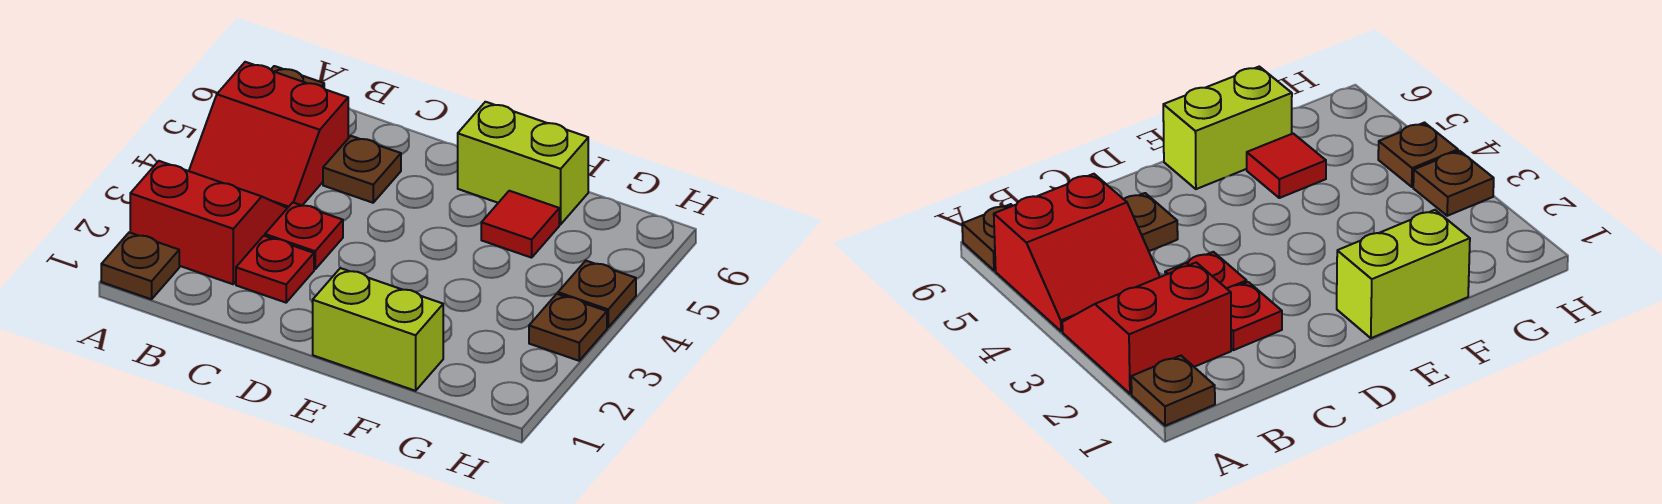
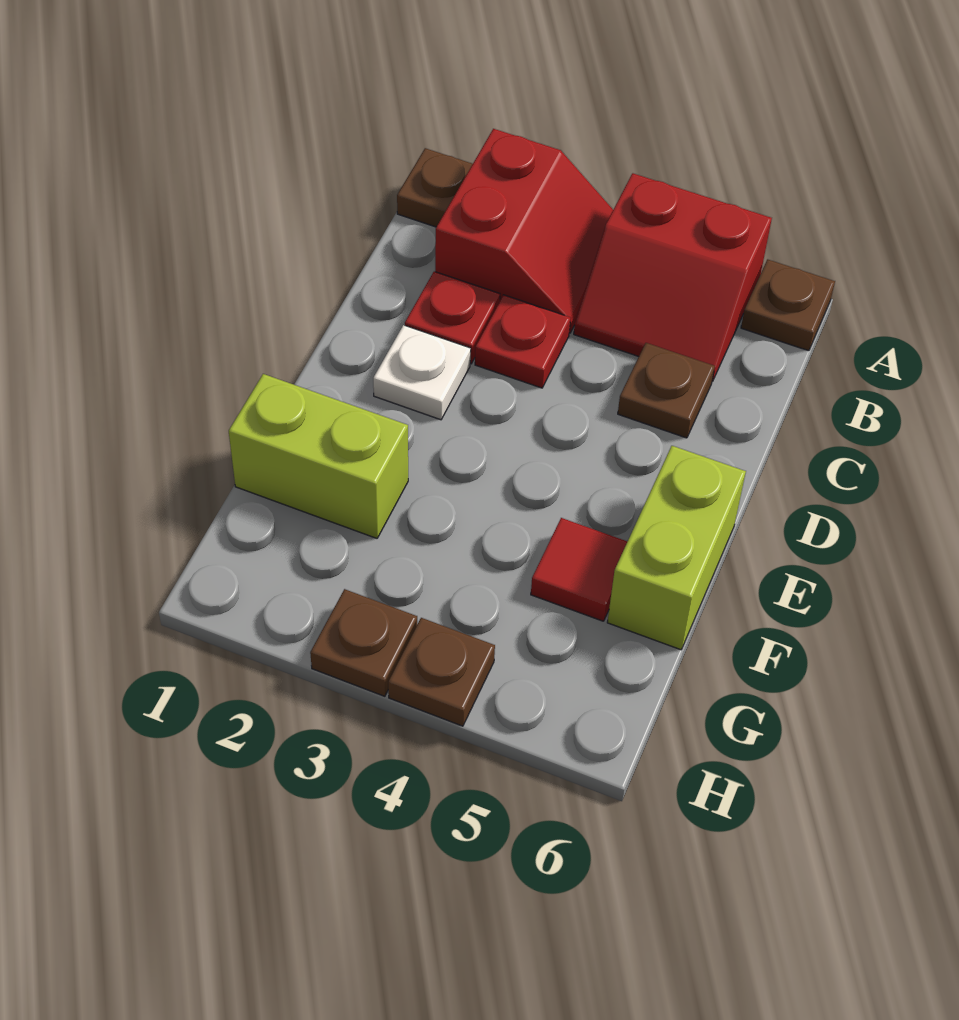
red slope A4:B5 level 1 top 5 -> red slope A4:B5 level 1 top A
none -> white plate D2 level 1
lime brick E1:F1 level 1 -> lime brick F1:F2 level 1

